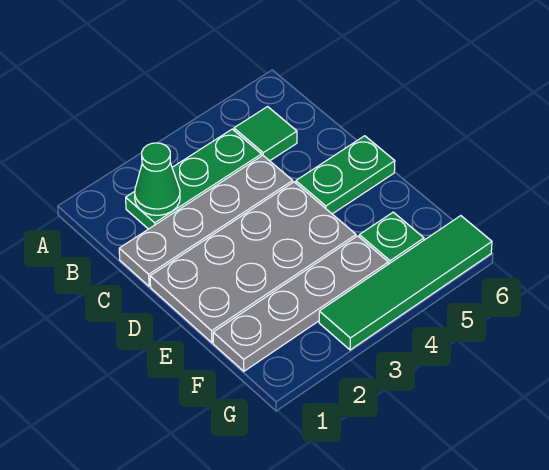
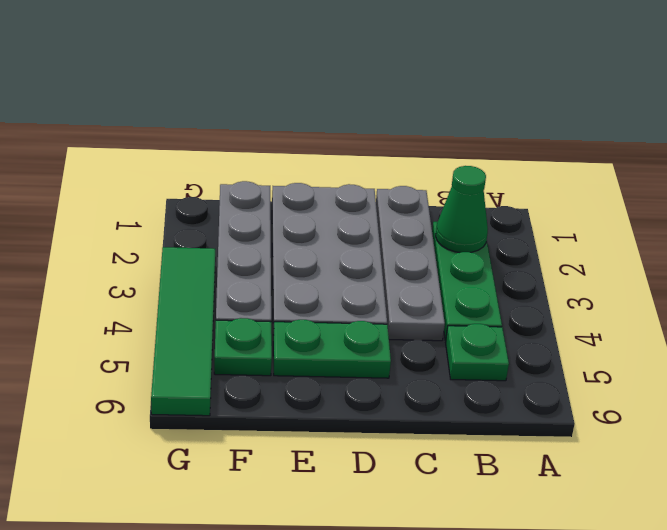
green tile B5 level 1 -> green plate B5 level 1
green plate D5:D6 level 1 -> green plate D5:E5 level 1

